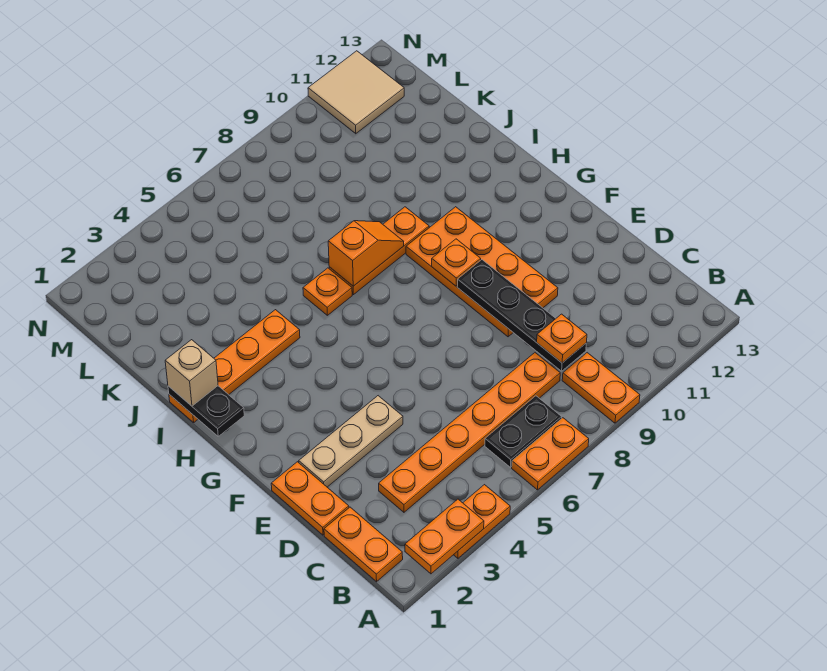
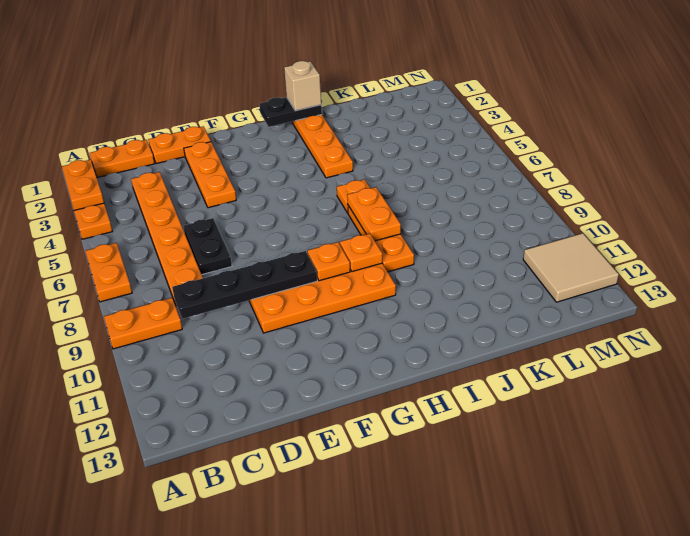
black plate B6:B7 level 1 -> black plate D6:D7 level 1
orange plate C9 level 3 -> orange plate H9 level 2
tan plate E2:E4 level 1 -> orange plate E2:E4 level 1
orange slope I7:I8 level 2 top 7 -> orange plate I7:I8 level 2

